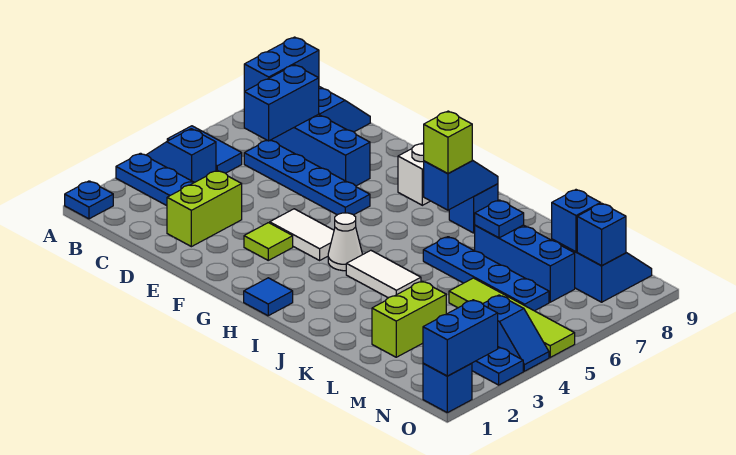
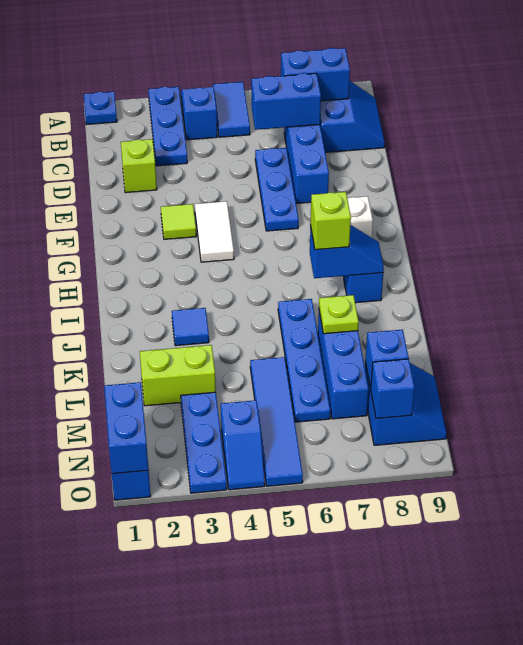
blue plate C6:F6 level 1 -> blue plate D6:F6 level 1
lime brick D2:D3 level 1 -> lime brick D2 level 1
blue tile H1 level 1 -> blue tile J3 level 1
white cone H4 level 1 -> none
white tile I4:J4 level 1 -> none
blue plate K7 level 2 -> lime plate K7 level 2
lime tile L5:O5 level 1 -> blue tile L5:O5 level 1
blue brick O1:O2 level 2 -> blue brick N1:O1 level 2

